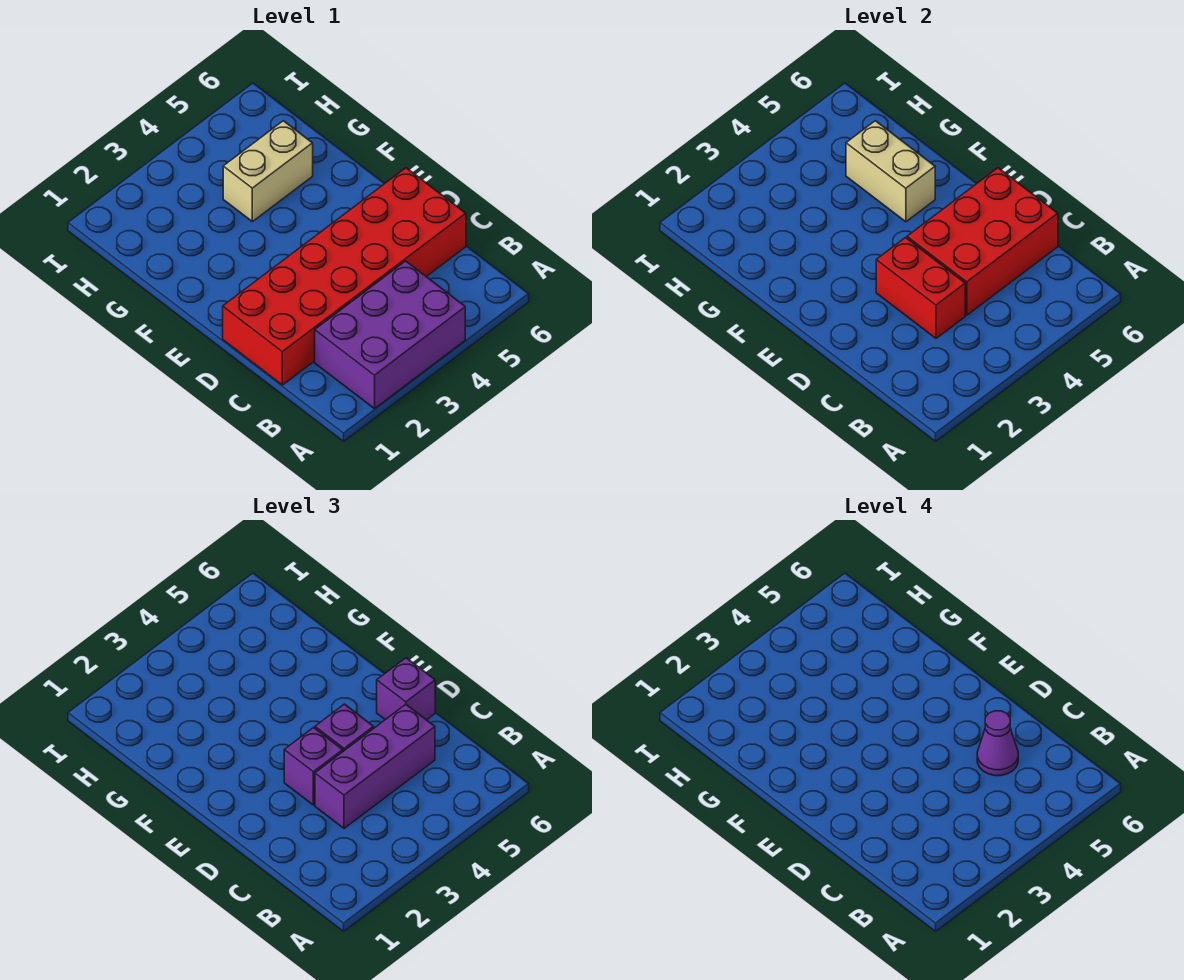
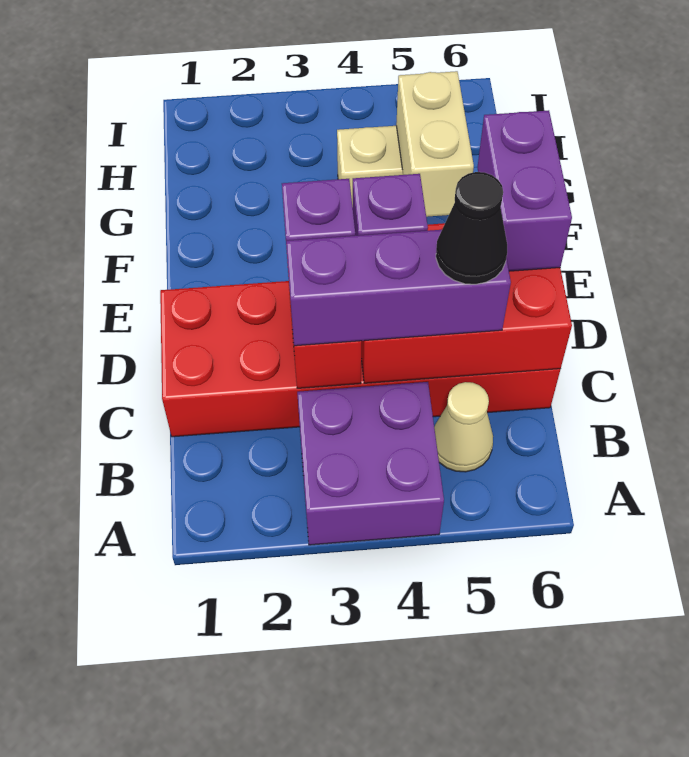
purple brick A2:B4 level 1 -> purple brick A3:B4 level 1
none -> tan cone B5 level 1
purple cone C5 level 4 -> black cone C5 level 4
purple brick D6 level 3 -> purple brick D6:E6 level 3

